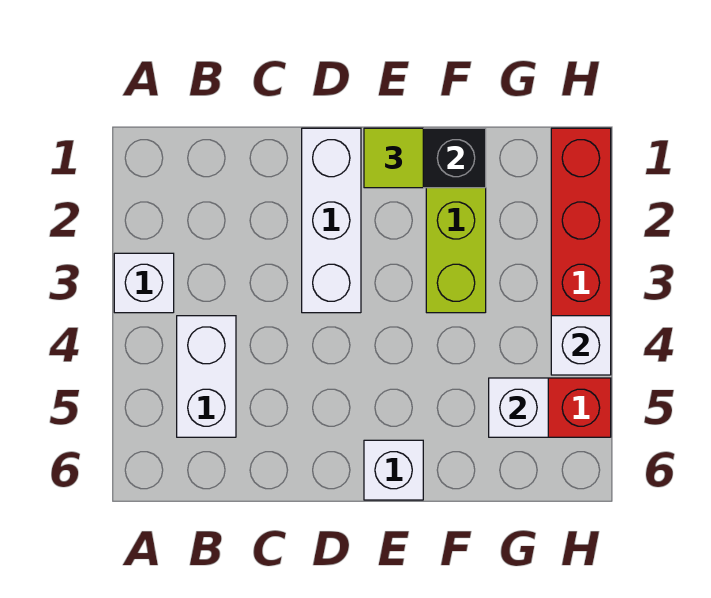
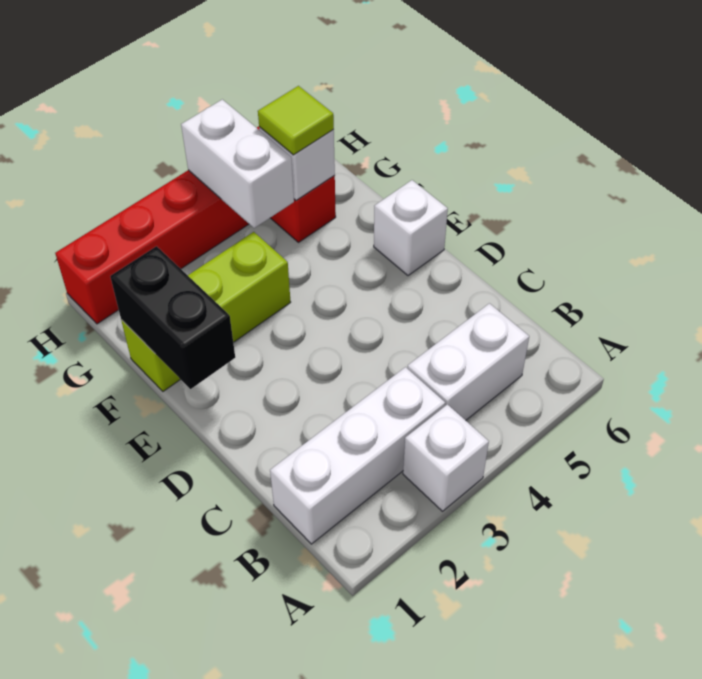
white brick D1:D3 level 1 -> white brick B1:B3 level 1
lime tile E1 level 3 -> lime tile G5 level 3
white brick H4 level 2 -> white brick G4:H4 level 2

